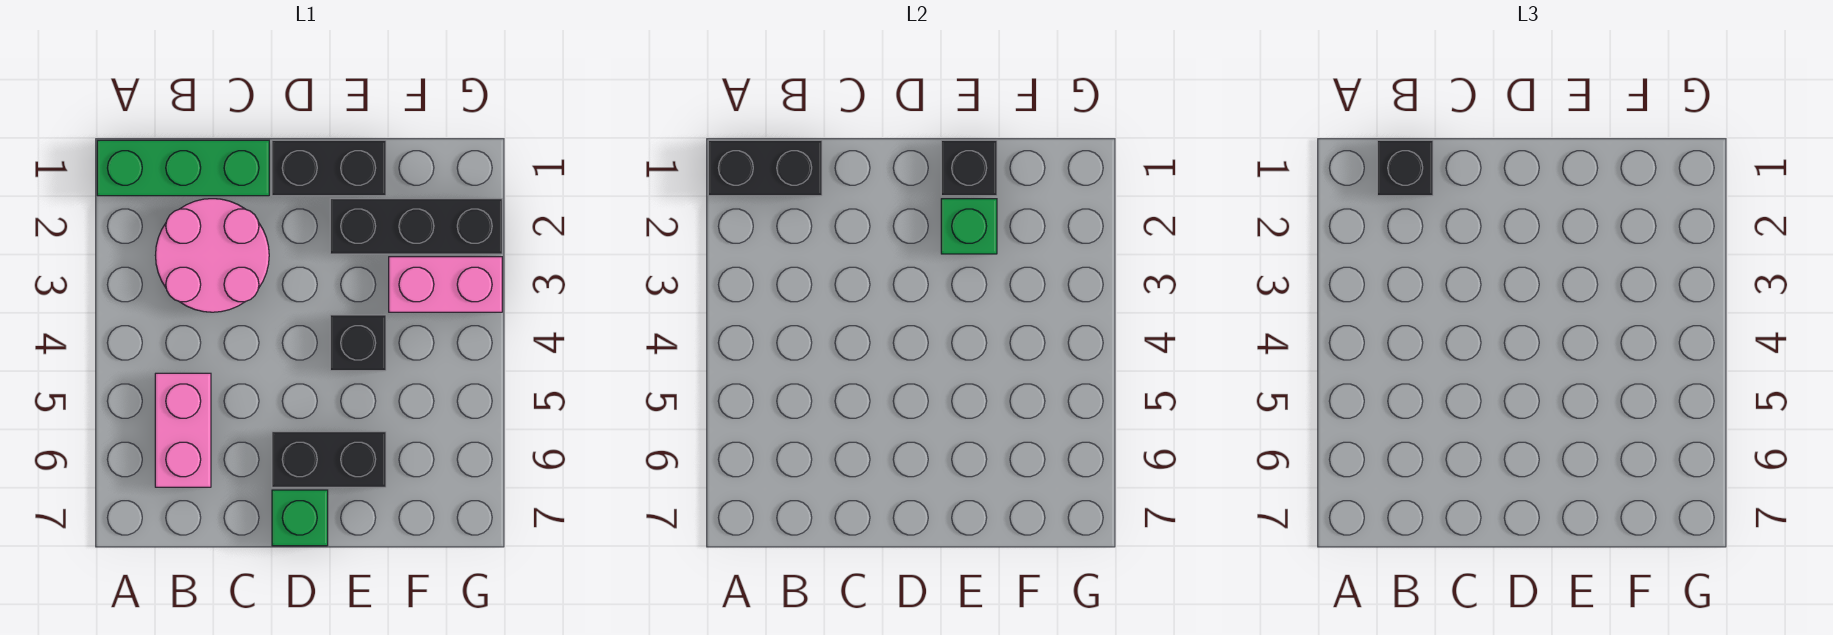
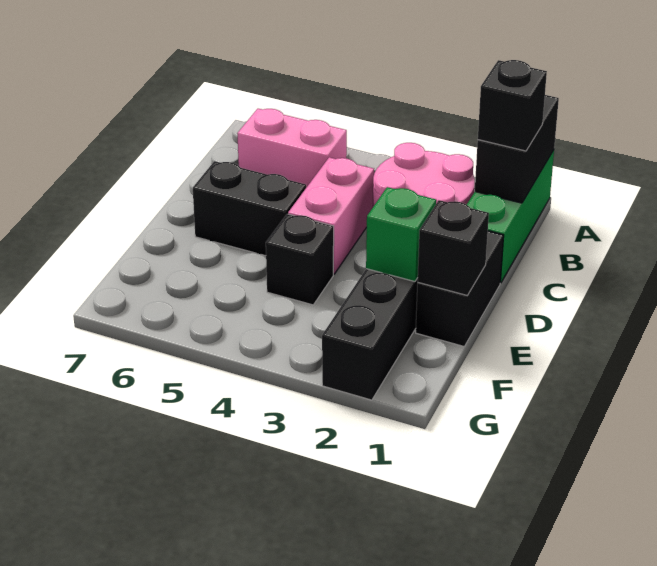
black brick D6:E6 level 1 -> black brick D5:D6 level 1
green brick D7 level 1 -> none
pink brick F3:G3 level 1 -> pink brick C4:D4 level 1

